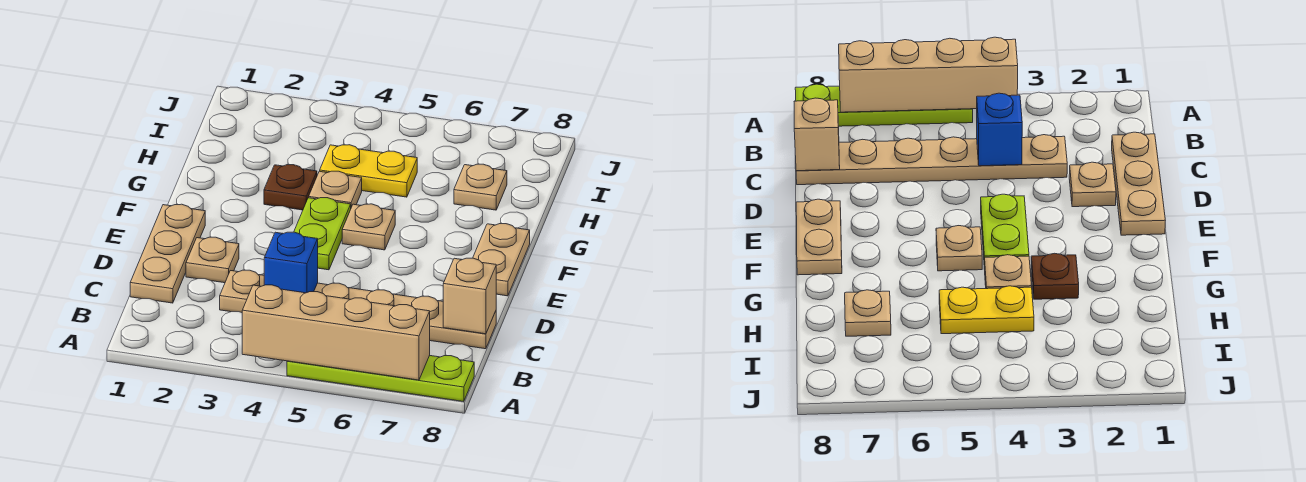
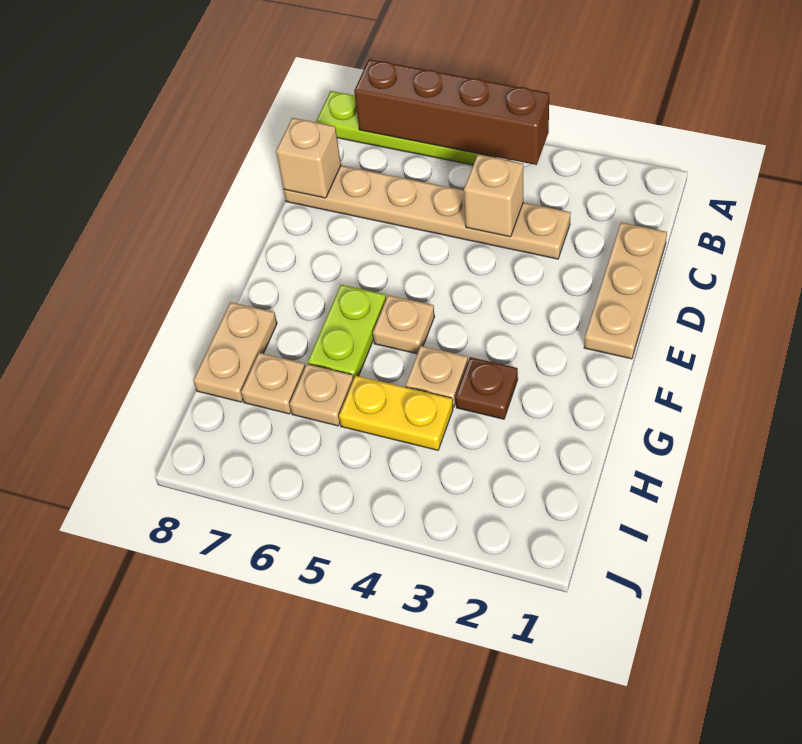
tan brick A4:A7 level 2 -> brown brick A4:A7 level 2
blue brick C4 level 2 -> tan brick C4 level 2
tan plate D2 level 1 -> tan plate H6 level 1
lime plate E4:F4 level 1 -> lime plate F6:G6 level 1
tan plate E8:F8 level 1 -> tan plate G8:H8 level 1

